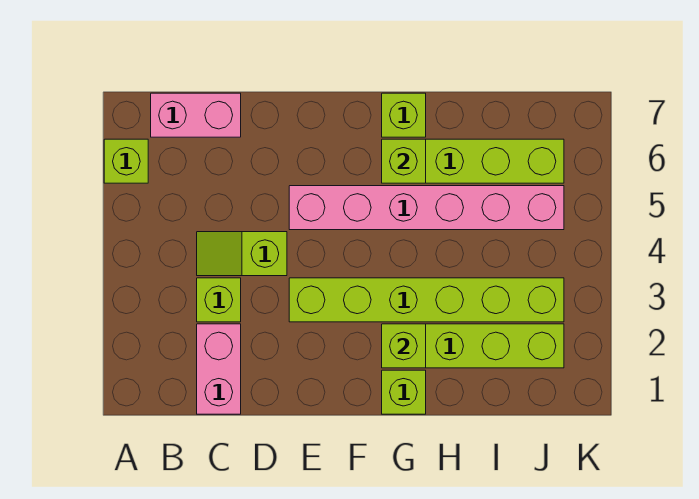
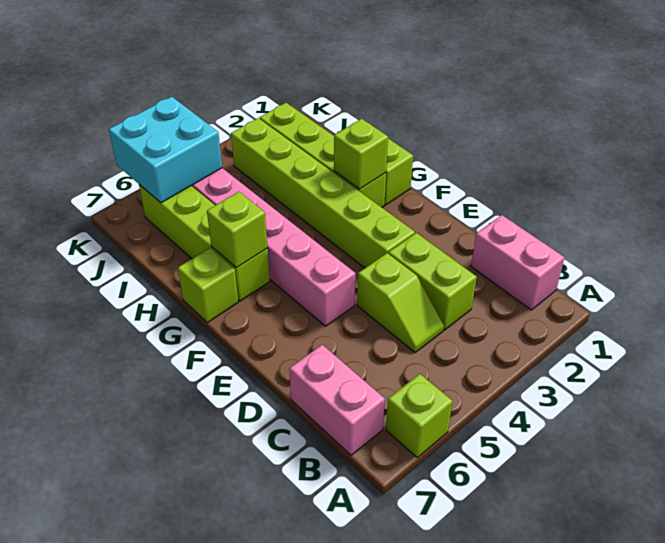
pink brick C1:C2 level 1 -> pink brick B1:C1 level 1
lime brick C3 level 1 -> lime brick C3:D3 level 1
none -> cyan brick J5:K6 level 2

